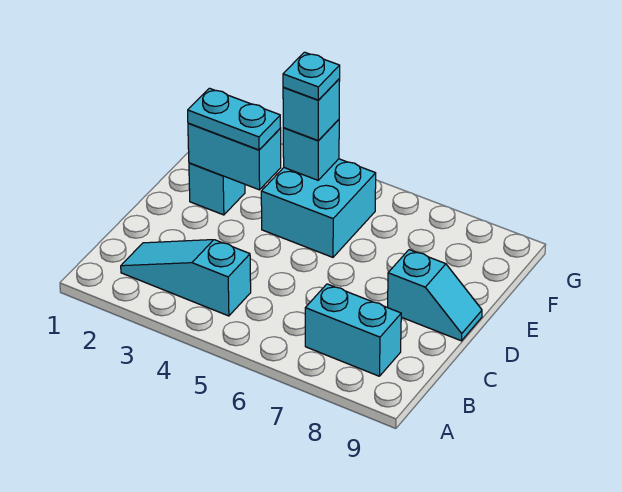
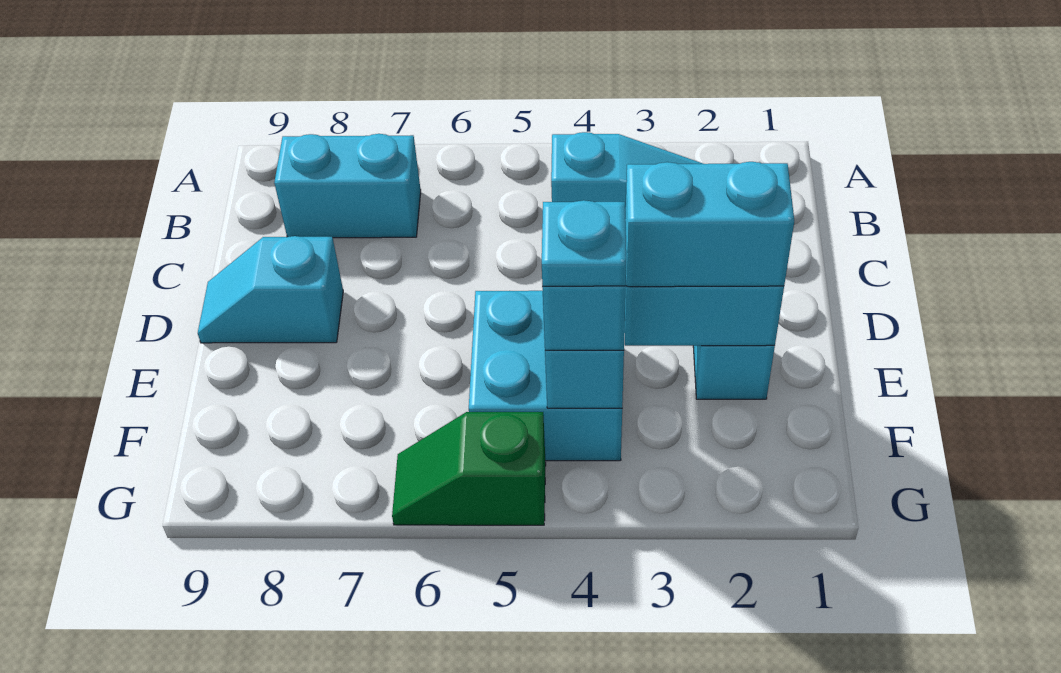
cyan plate E2:E3 level 3 -> cyan brick E2:E3 level 3
none -> green slope G5:G6 level 1 top 5

